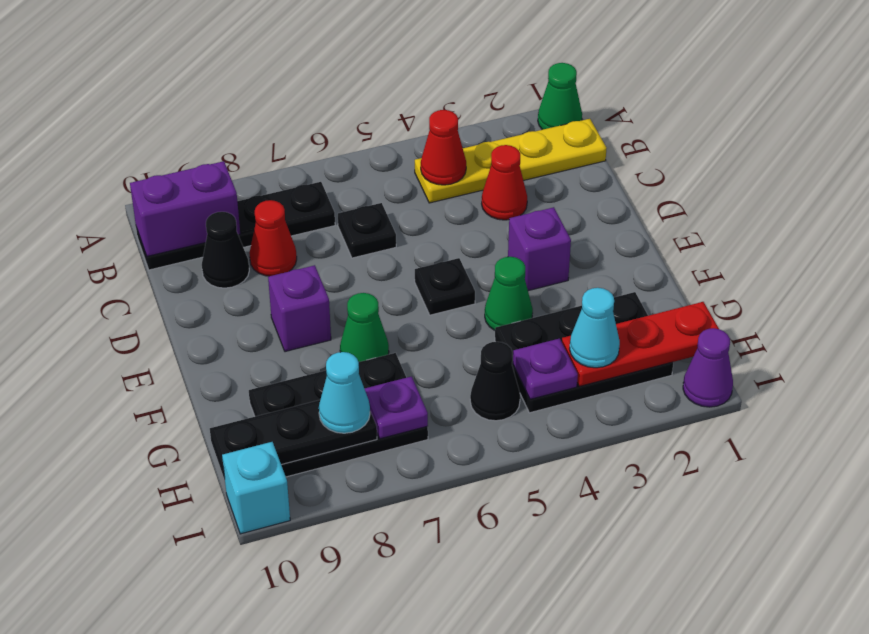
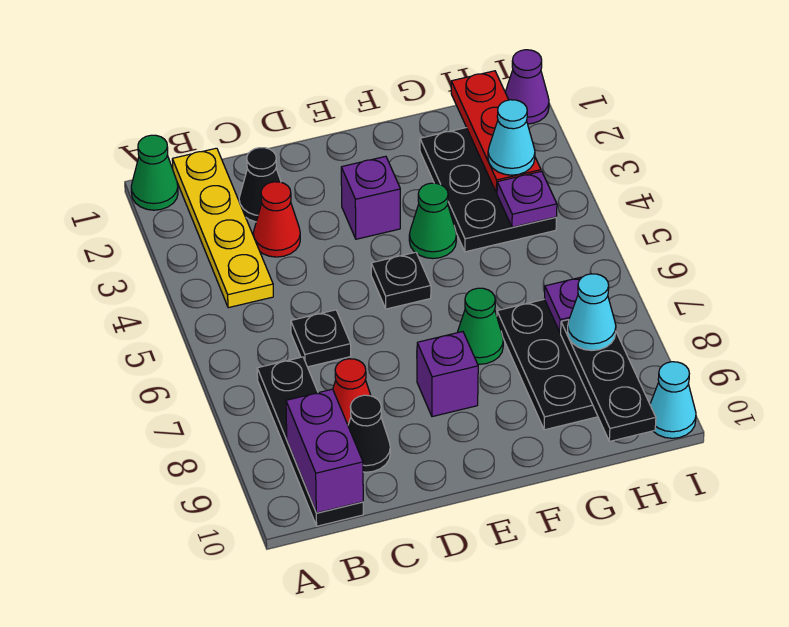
red cone B4 level 2 -> none
black cone H5 level 1 -> black cone C2 level 1
cyan brick I10 level 1 -> cyan cone I10 level 1

